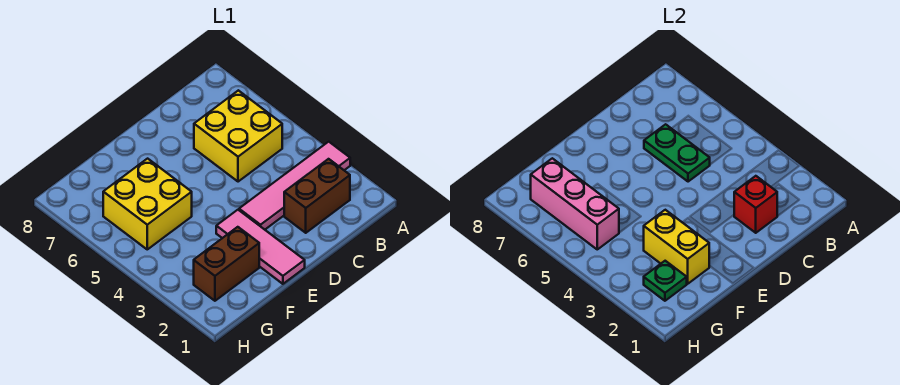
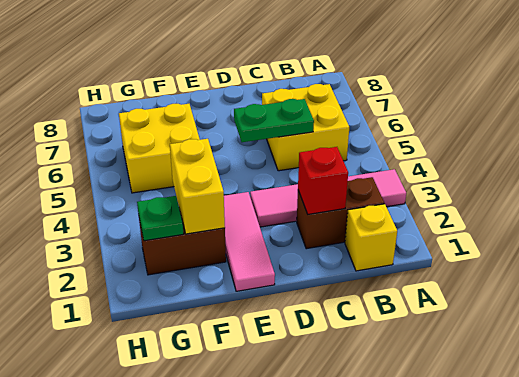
none -> yellow brick B1 level 1
green plate C5:C6 level 2 -> green plate C5:D5 level 2
pink brick G5:G7 level 2 -> none

